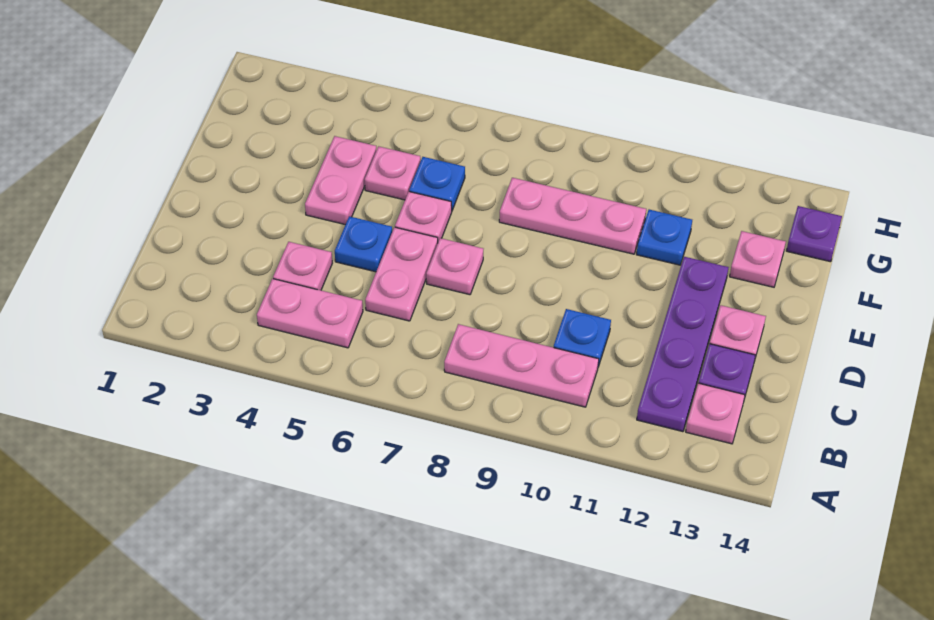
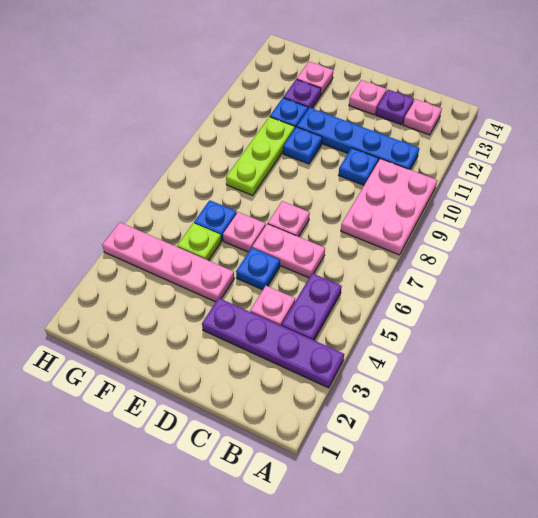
pink plate B4:B5 level 1 -> purple plate B4:B5 level 1
pink plate B8:B10 level 1 -> pink plate A8:B10 level 1
none -> blue plate B11:E11 level 1
purple plate B12:E12 level 1 -> purple plate A3:D3 level 1
pink plate E4:F4 level 1 -> pink plate E4:H4 level 1
none -> blue plate E10 level 1
pink plate F5 level 1 -> lime plate F5 level 1
pink plate F8:F10 level 1 -> lime plate F8:F10 level 1
purple plate G14 level 1 -> purple plate F12 level 1

